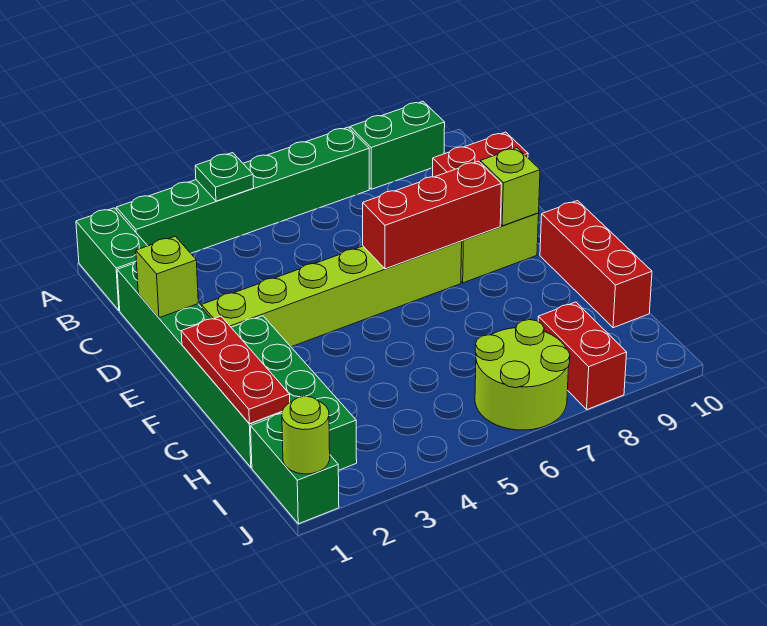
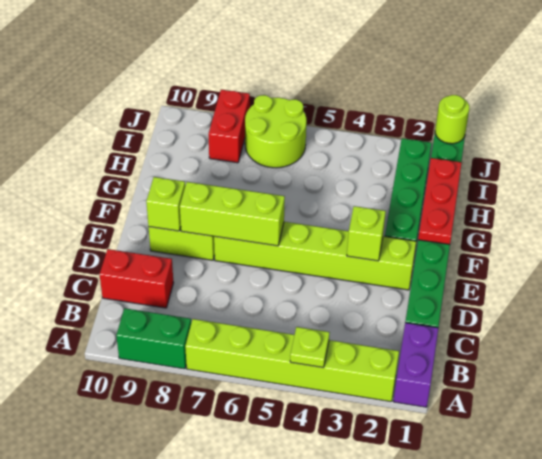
green brick A1:B1 level 1 -> purple brick A1:B1 level 1
green brick A2:A7 level 1 -> lime brick A2:A7 level 1
green plate A4 level 2 -> lime plate A4 level 2
lime brick D1 level 2 -> lime brick E3 level 2
red brick E6:E8 level 2 -> lime brick E6:E8 level 2
red brick F10:H10 level 1 -> none

